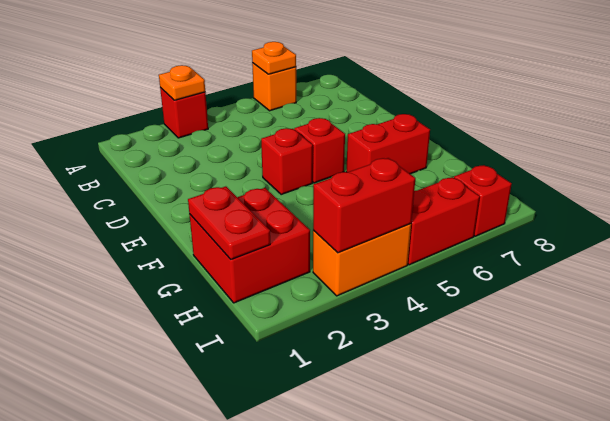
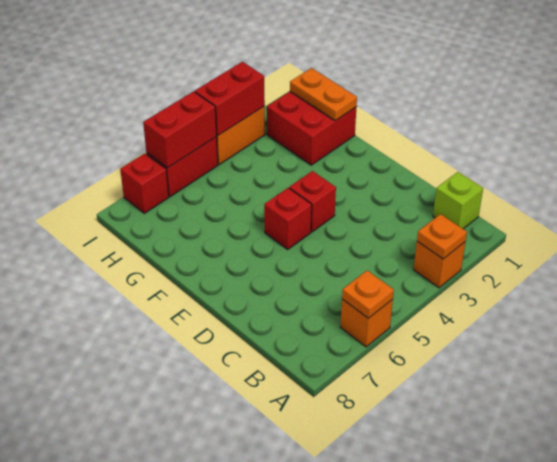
red brick A3 level 1 -> orange brick A3 level 1
none -> lime brick B1 level 1
red brick F6:F7 level 1 -> red brick I5:I6 level 2
red plate G1:H1 level 2 -> orange plate G1:H1 level 2

